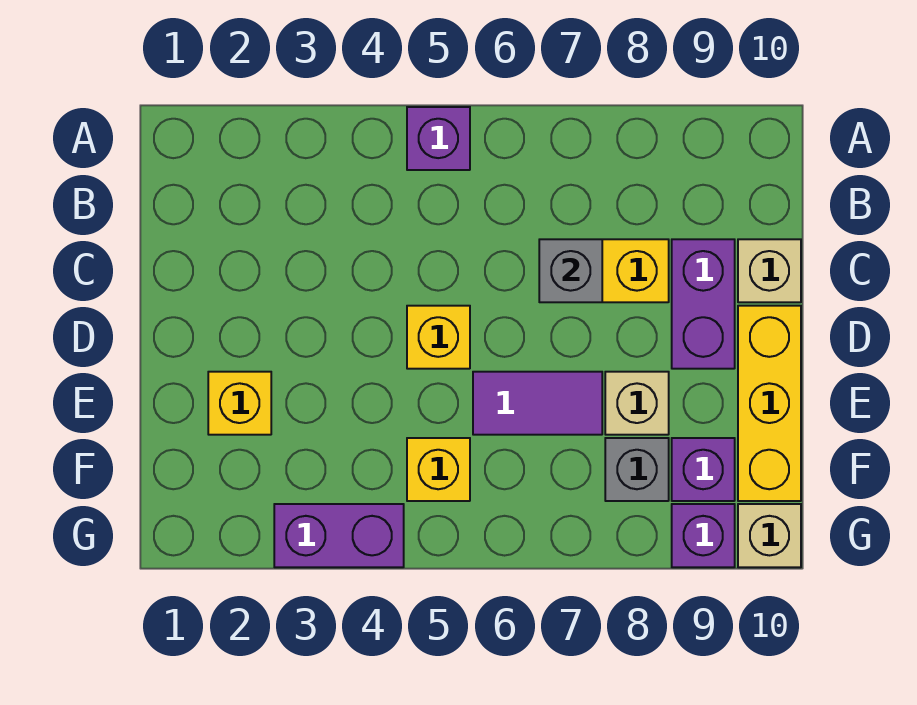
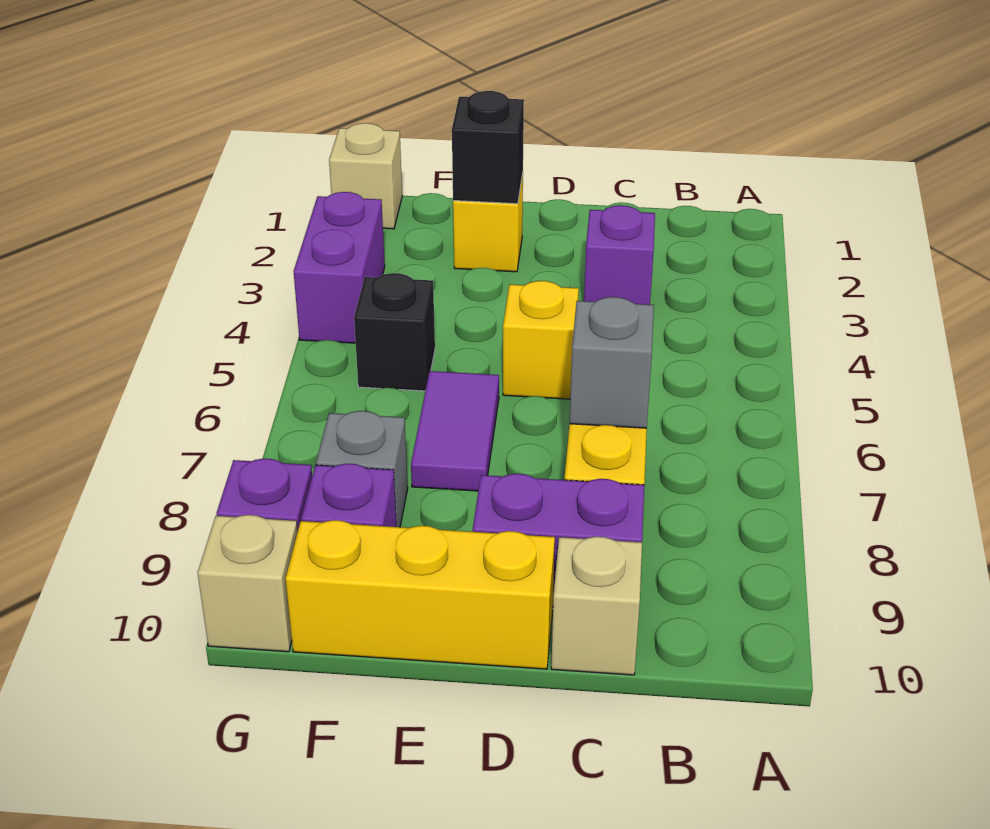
purple brick A5 level 1 -> purple brick C3 level 1
none -> black brick E2 level 2
tan brick E8 level 1 -> tan brick G1 level 1
yellow brick F5 level 1 -> black brick F5 level 1

